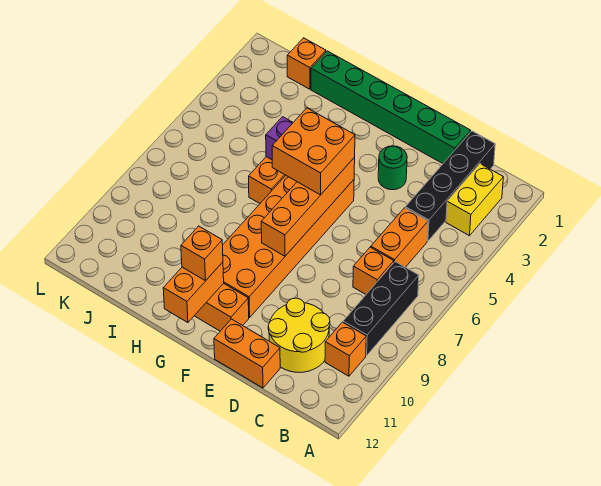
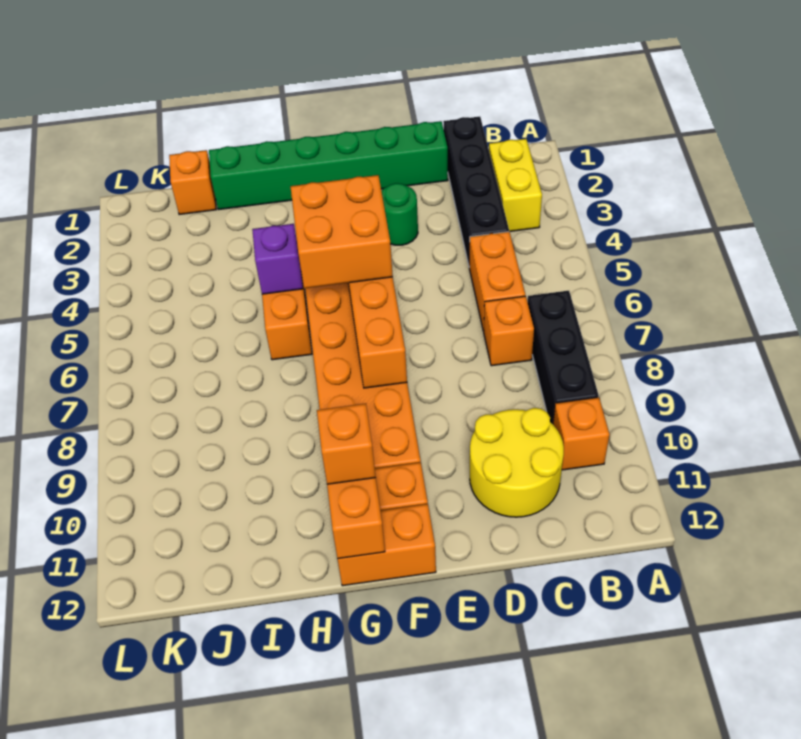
orange brick D12:E12 level 1 -> orange brick F12:G12 level 1

